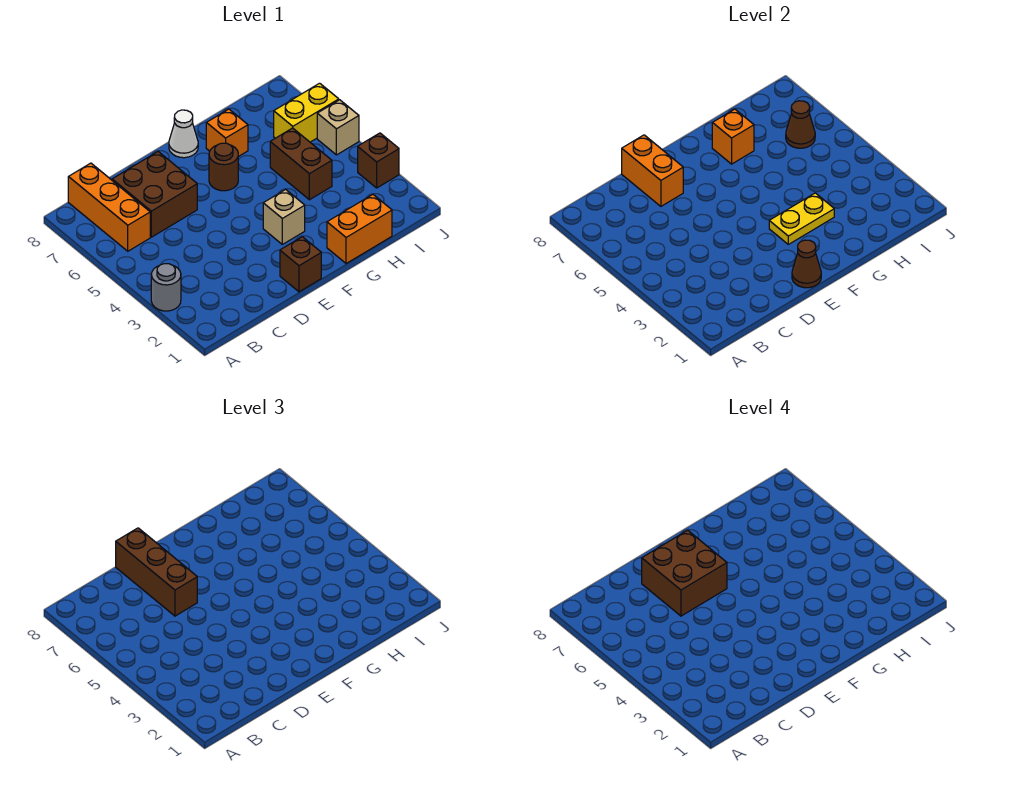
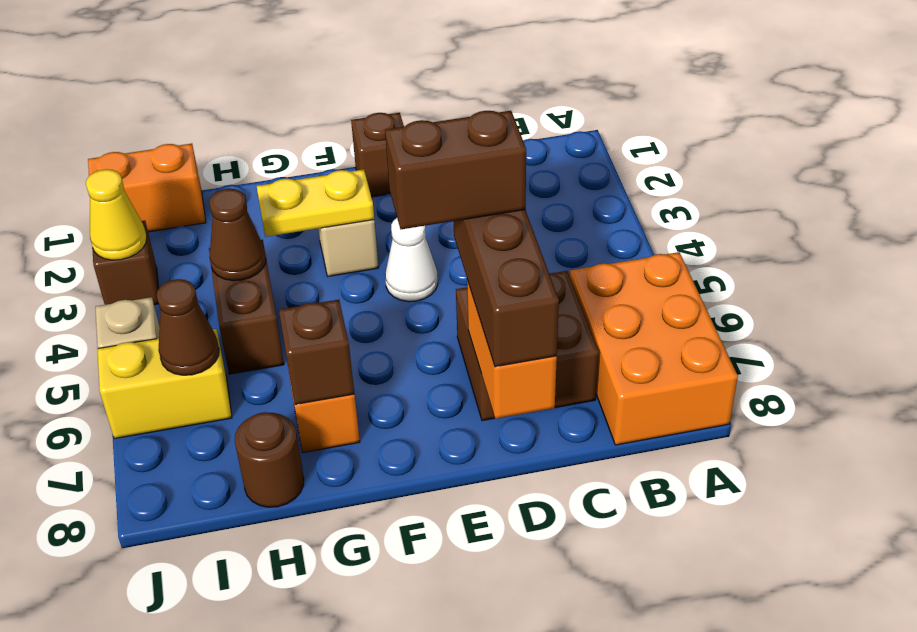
grey round brick A3 level 1 -> none
orange brick B6:B8 level 1 -> orange brick A6:B8 level 1
brown brick D6:E7 level 4 -> brown brick D6:E6 level 4
brown cone E1 level 2 -> brown cone H4 level 2
brown round brick F6 level 1 -> brown round brick H8 level 1
white cone F8 level 1 -> white cone E4 level 1
orange brick G1:H1 level 1 -> orange brick I1:J1 level 1
orange brick G7 level 2 -> brown brick G7 level 2
none -> yellow cone J3 level 2

